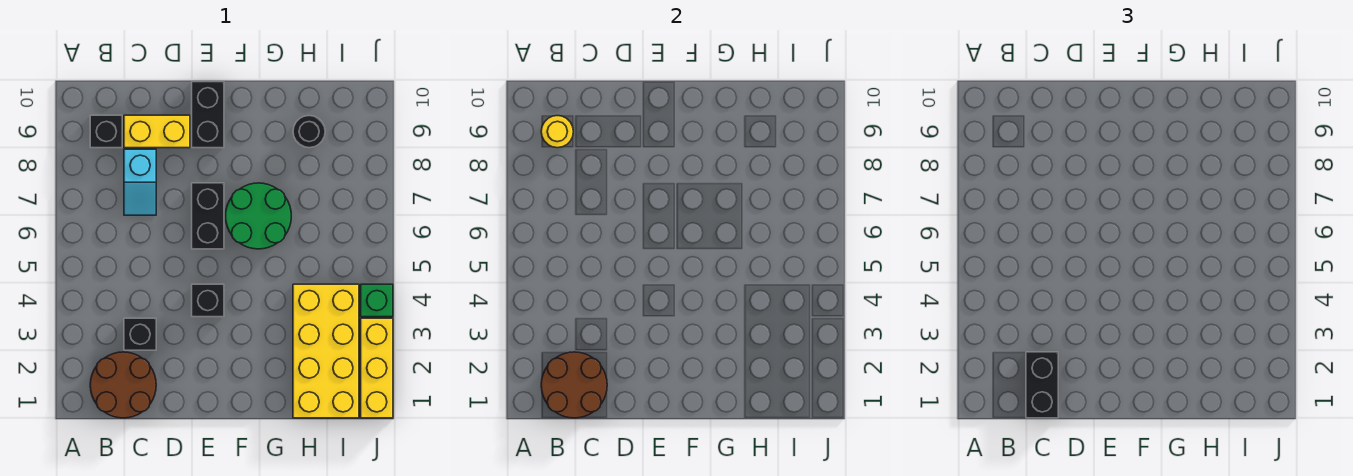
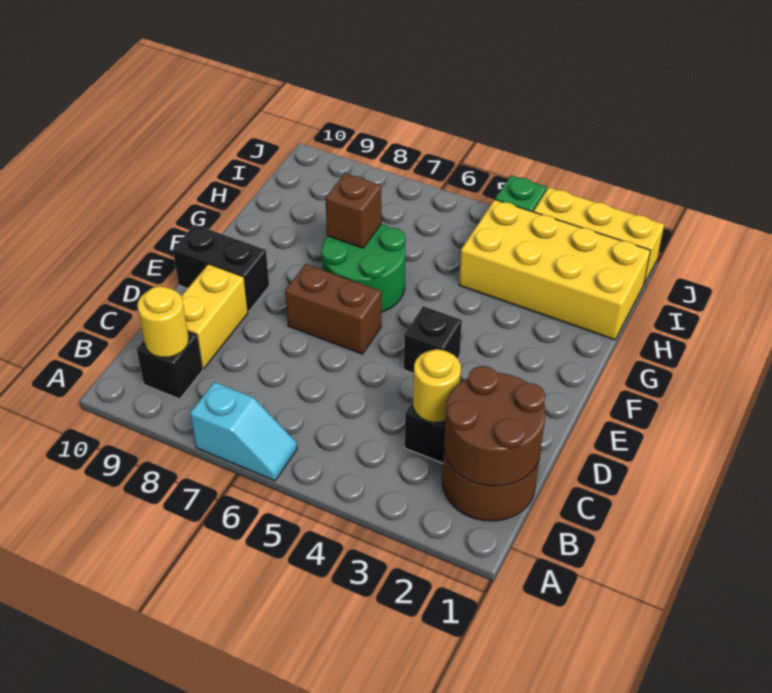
black brick C1:C2 level 3 -> none
none -> yellow round brick C3 level 2
cyan slope C7:C8 level 1 top 8 -> cyan slope A6:A7 level 1 top 7
black brick E6:E7 level 1 -> brown brick E6:E7 level 1
none -> brown brick G7 level 2
black round brick H9 level 1 -> none

